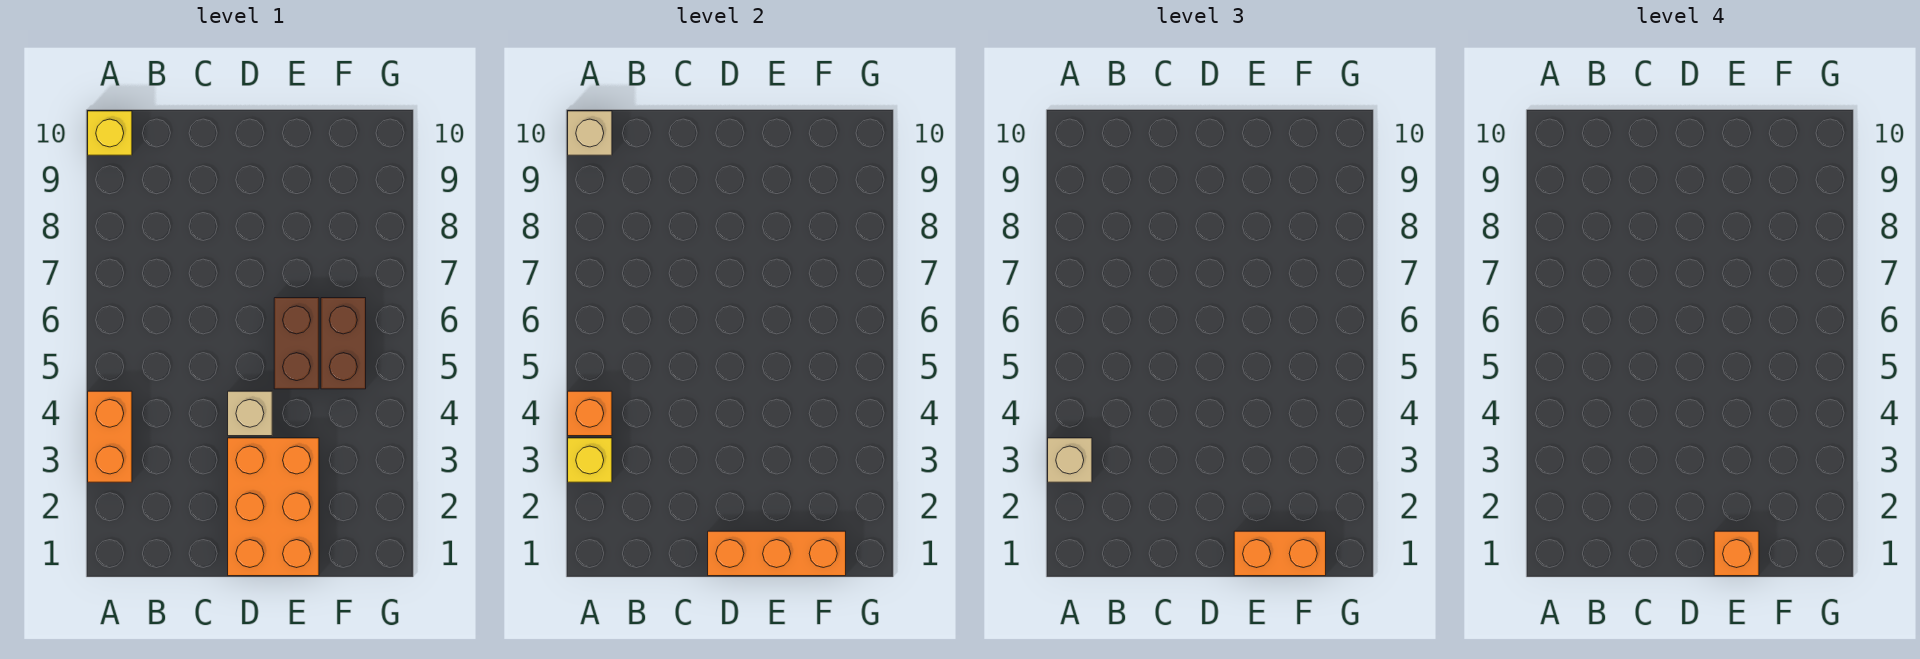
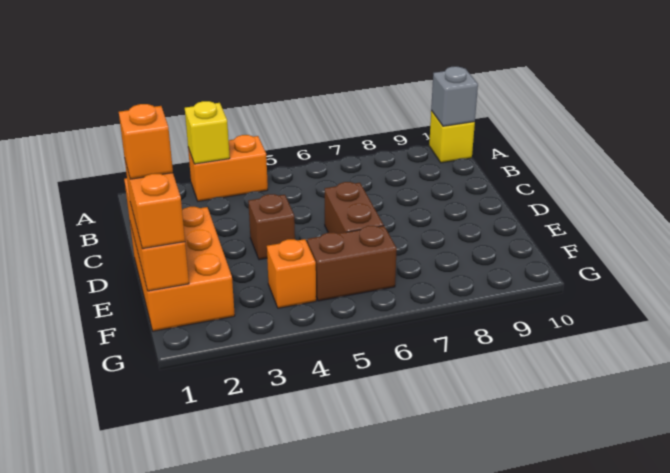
tan brick A3 level 3 -> none
orange brick A4 level 2 -> orange brick F4 level 1
tan brick A10 level 2 -> grey brick A10 level 2
orange brick D1:E3 level 1 -> orange brick D1:F2 level 1
tan brick D4 level 1 -> brown brick D4 level 1
brown brick E5:E6 level 1 -> brown brick D6:E6 level 1

